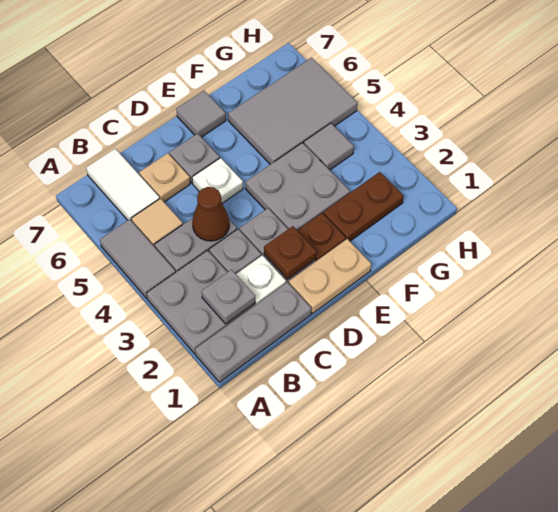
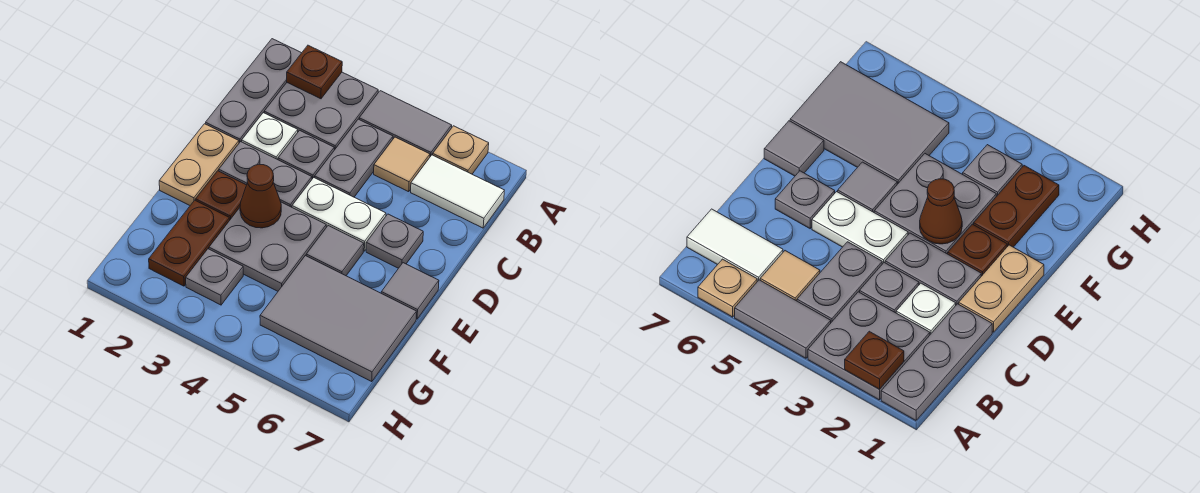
grey plate B2 level 2 -> grey plate G3 level 1
brown cone C4 level 2 -> brown cone E3 level 2
tan plate C6 level 1 -> tan plate A6 level 1
brown plate D2 level 2 -> brown plate A2 level 2
white plate D5 level 1 -> white plate D4:D5 level 1
grey tile F5:H6 level 1 -> grey tile F5:G7 level 1
grey tile G4 level 1 -> grey tile E5 level 1

